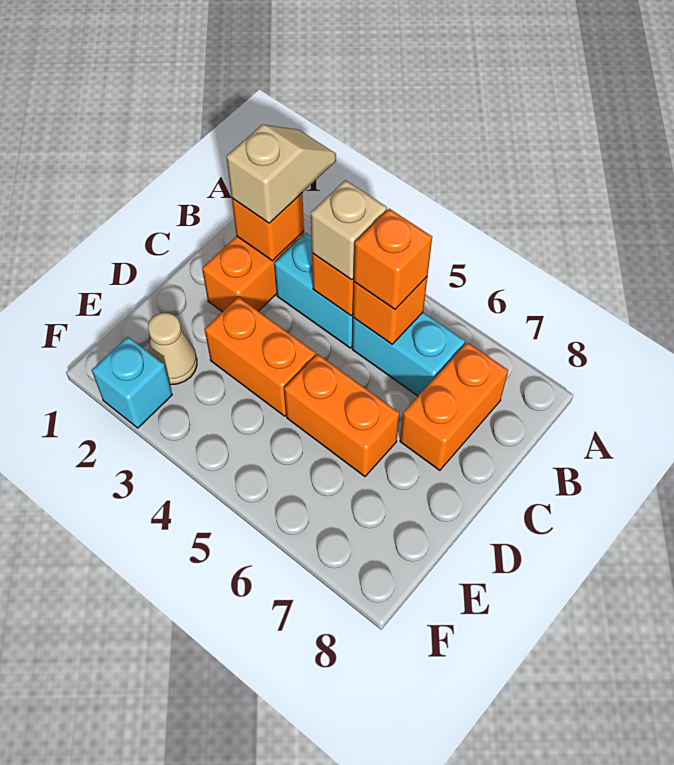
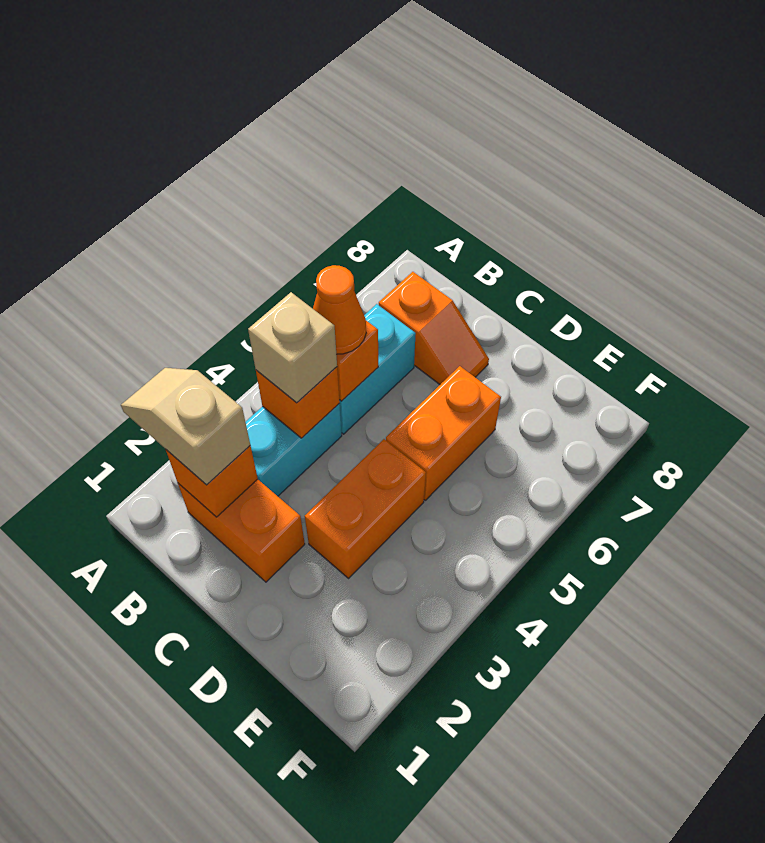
orange brick B5 level 3 -> orange cone B5 level 3
orange brick B7:C7 level 1 -> orange slope B7:C7 level 1 top B
tan cone E2 level 1 -> none
cyan brick F2 level 1 -> none

